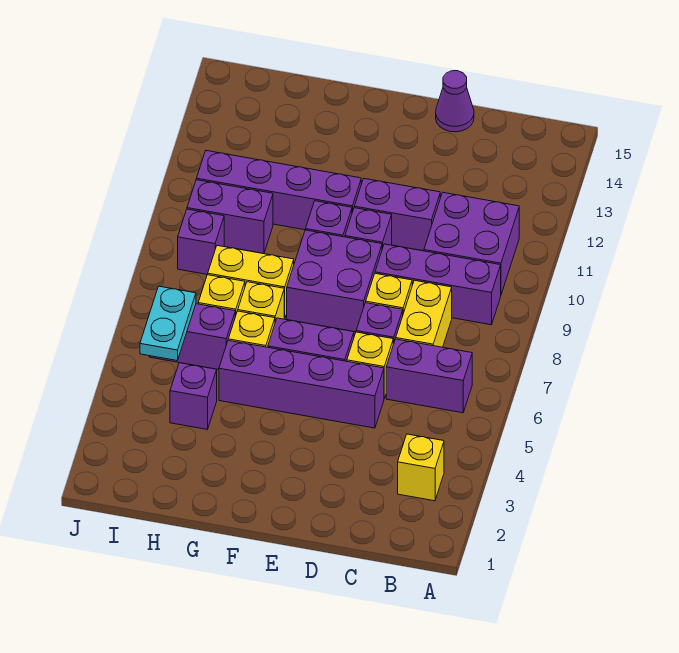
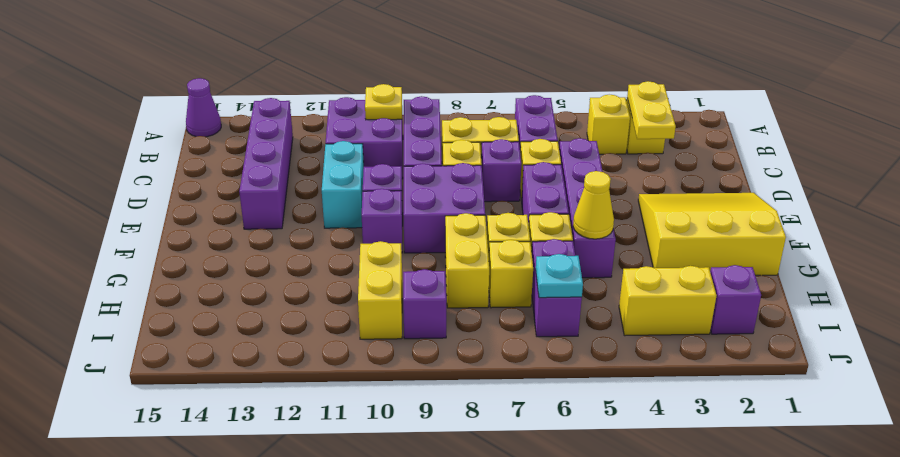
none -> yellow plate B3:C3 level 2
none -> yellow brick B4 level 1
none -> yellow plate B10 level 2
purple brick D11:E11 level 1 -> cyan brick D11:E11 level 1
purple cone D15 level 1 -> purple cone A15 level 1
none -> yellow slope E1:G3 level 1 top G
purple brick F11:I11 level 1 -> purple brick B13:E13 level 1
none -> yellow cone G5 level 2
purple brick H4 level 1 -> purple brick I2 level 1
purple brick H10:I10 level 1 -> yellow brick H10:I10 level 1
none -> yellow brick I3:I4 level 1
cyan plate I5:I6 level 2 -> cyan plate I6 level 2

